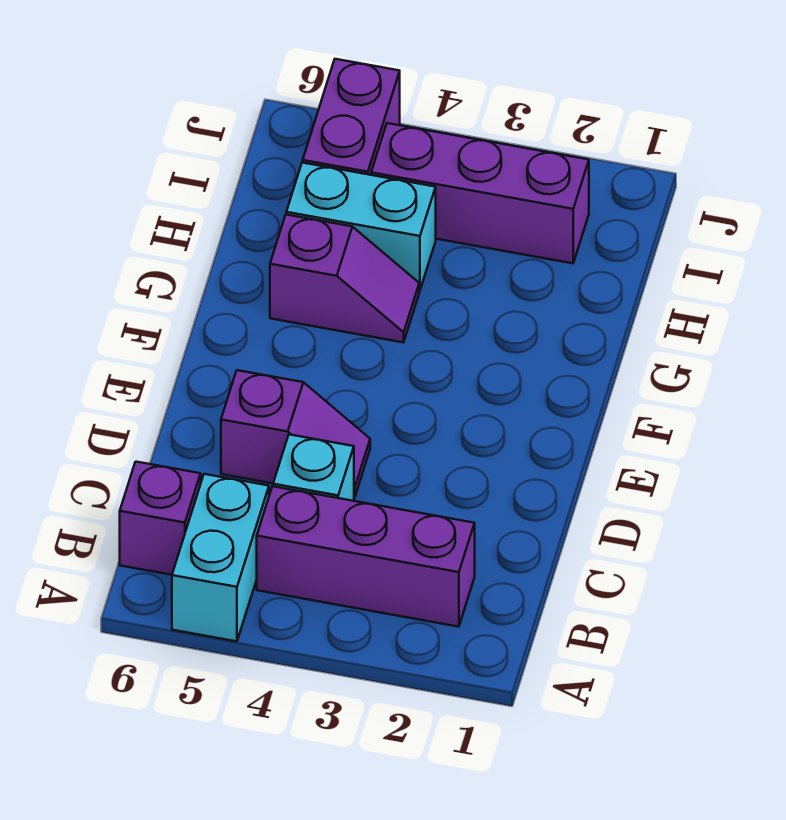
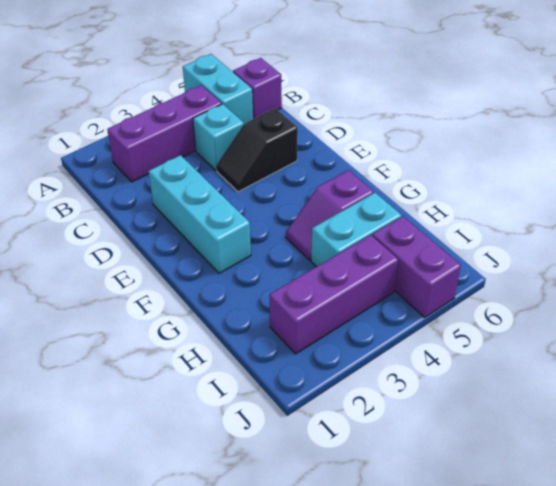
none -> cyan brick D2:F2 level 1
purple slope D4:D5 level 1 top 5 -> black slope D4:D5 level 1 top 5

